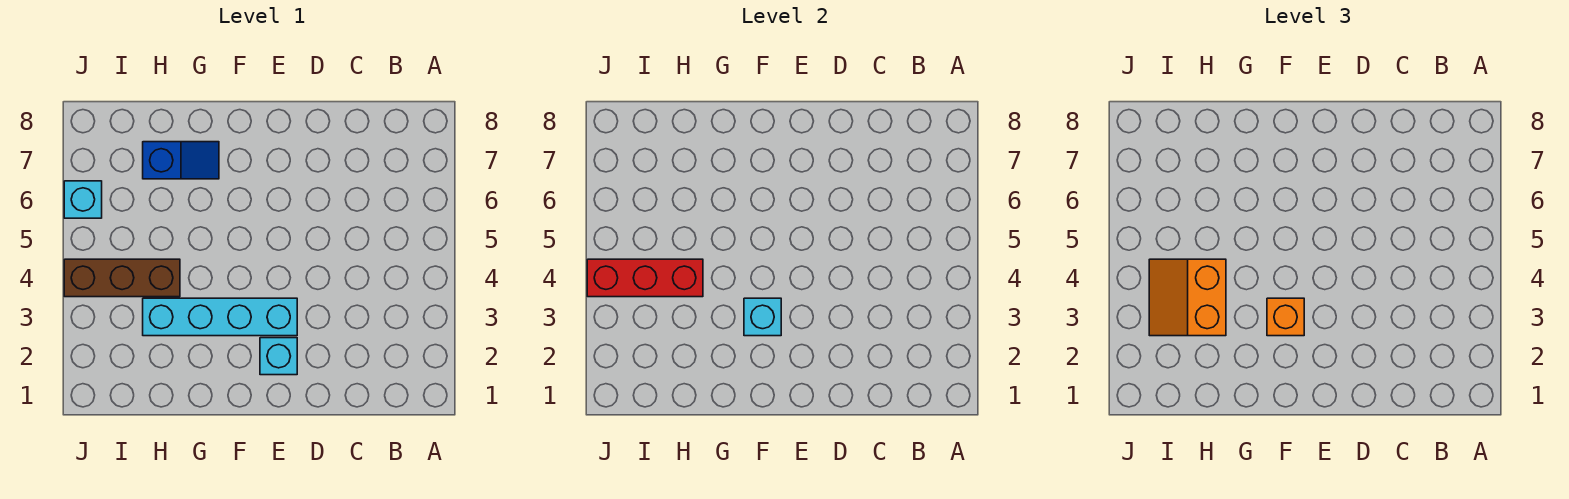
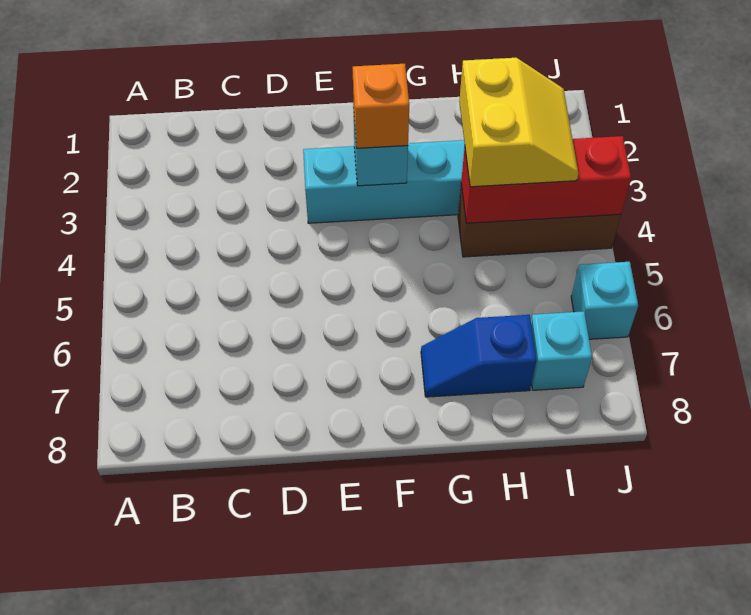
cyan brick E2 level 1 -> cyan brick I7 level 1
orange slope H3:I4 level 3 top H -> yellow slope H3:I4 level 3 top H

